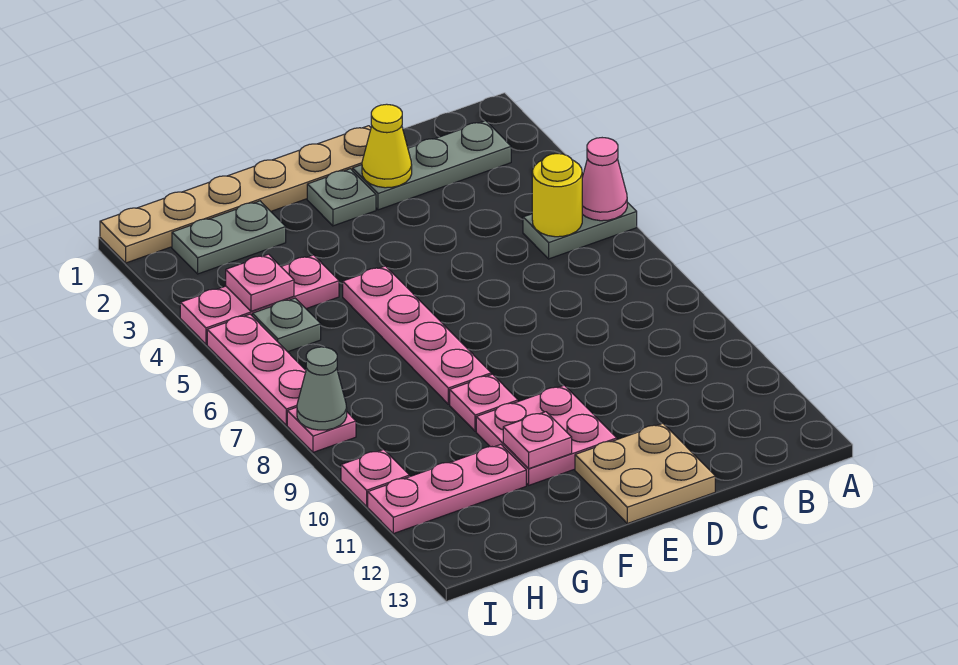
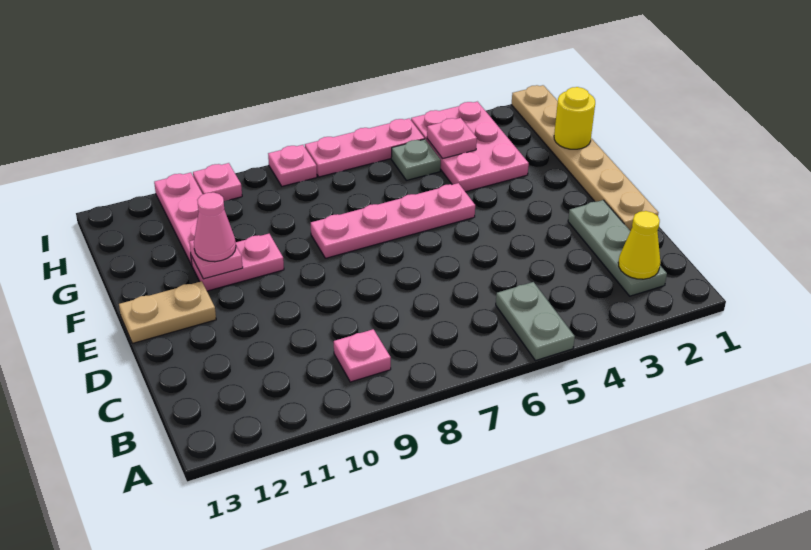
pink cone A5 level 2 -> pink cone F11 level 3
yellow round brick B5 level 2 -> yellow round brick G1 level 2
yellow cone D2 level 2 -> yellow cone B2 level 2
tan plate D12:E13 level 1 -> tan plate E12:E13 level 1
grey plate E2 level 1 -> none
pink plate E10:F11 level 1 -> pink plate F10:F11 level 1
pink plate F9 level 1 -> pink plate B9 level 1
grey plate G2:H2 level 1 -> none
pink plate G4:I4 level 1 -> pink plate G3:I4 level 1
grey cone I8 level 2 -> none

